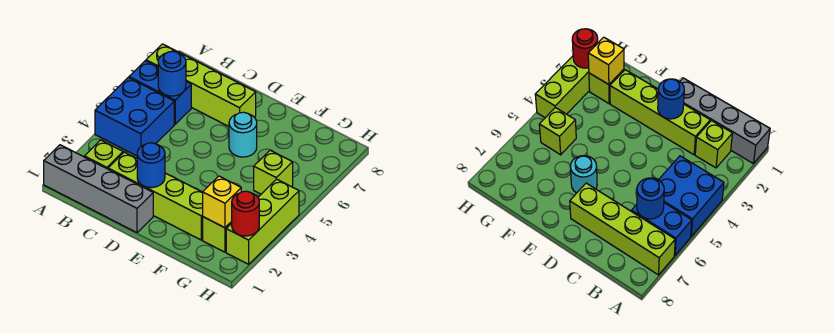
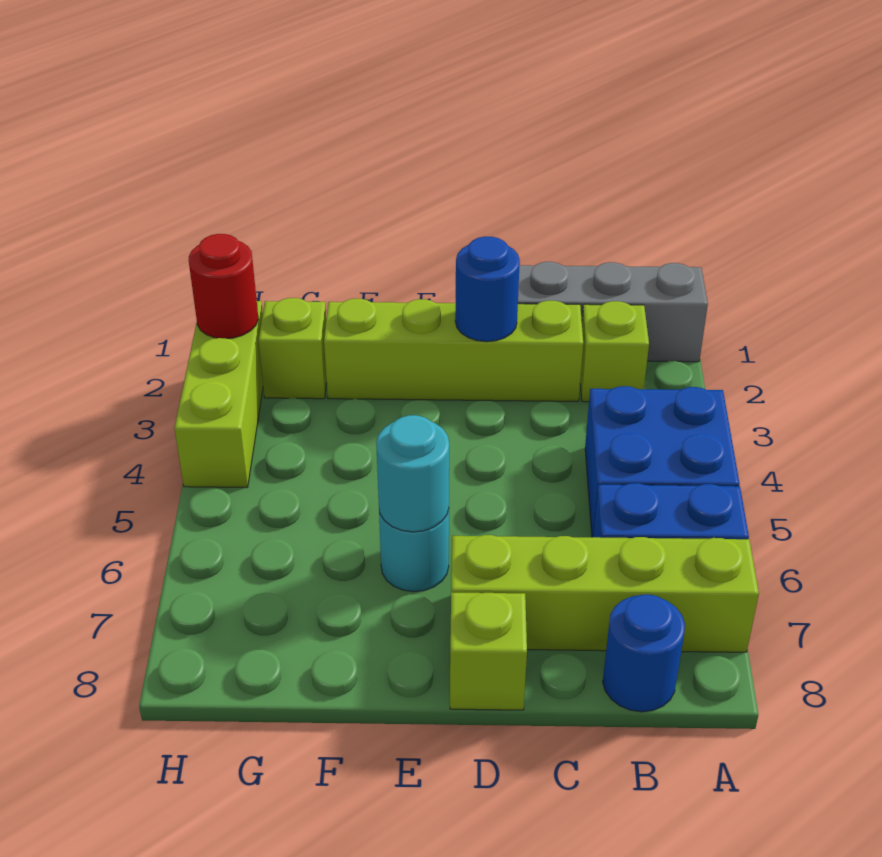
blue round brick B6 level 2 -> blue round brick B8 level 1
none -> cyan round brick E6 level 2
yellow brick G2 level 2 -> none
lime brick G5 level 1 -> lime brick D8 level 1

